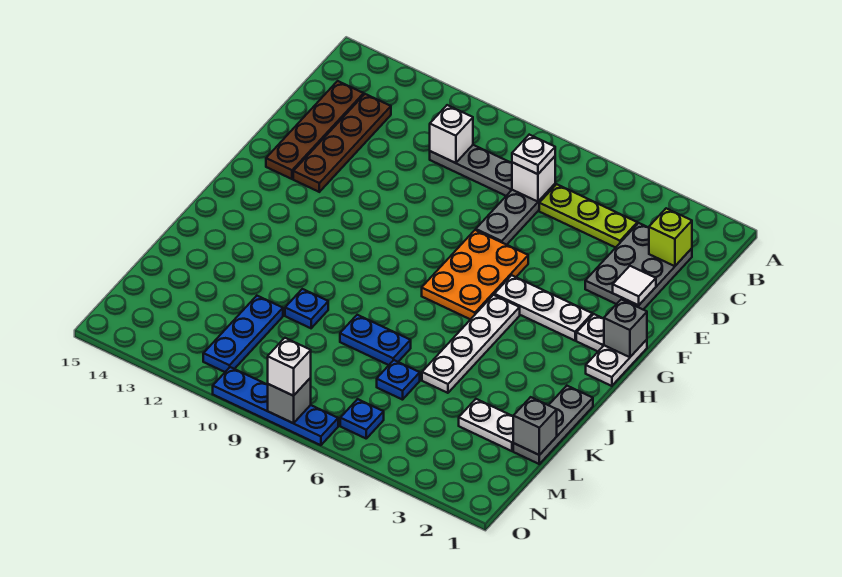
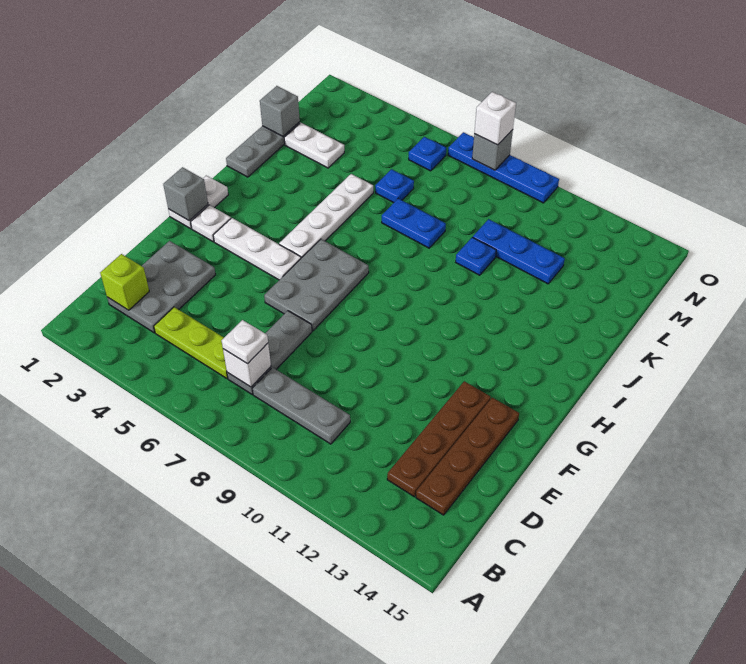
white brick C10 level 2 -> none
white tile E2 level 2 -> none
orange plate F6:H7 level 1 -> grey plate F6:H7 level 1
blue plate L11:N11 level 1 -> blue plate L10:L12 level 1

